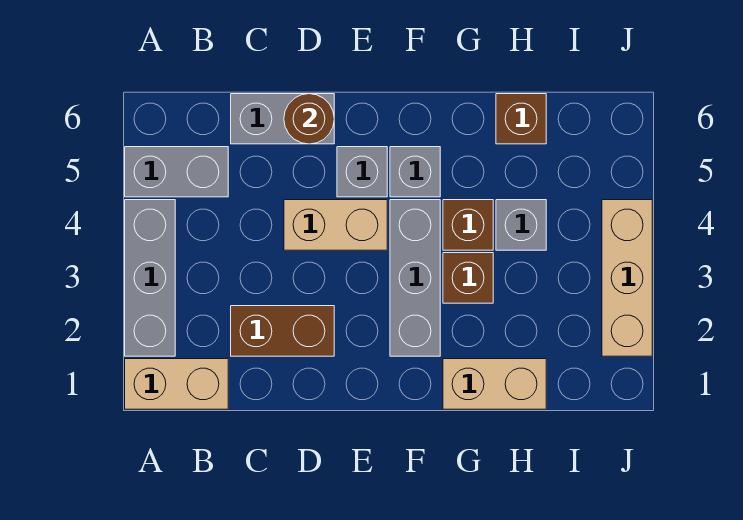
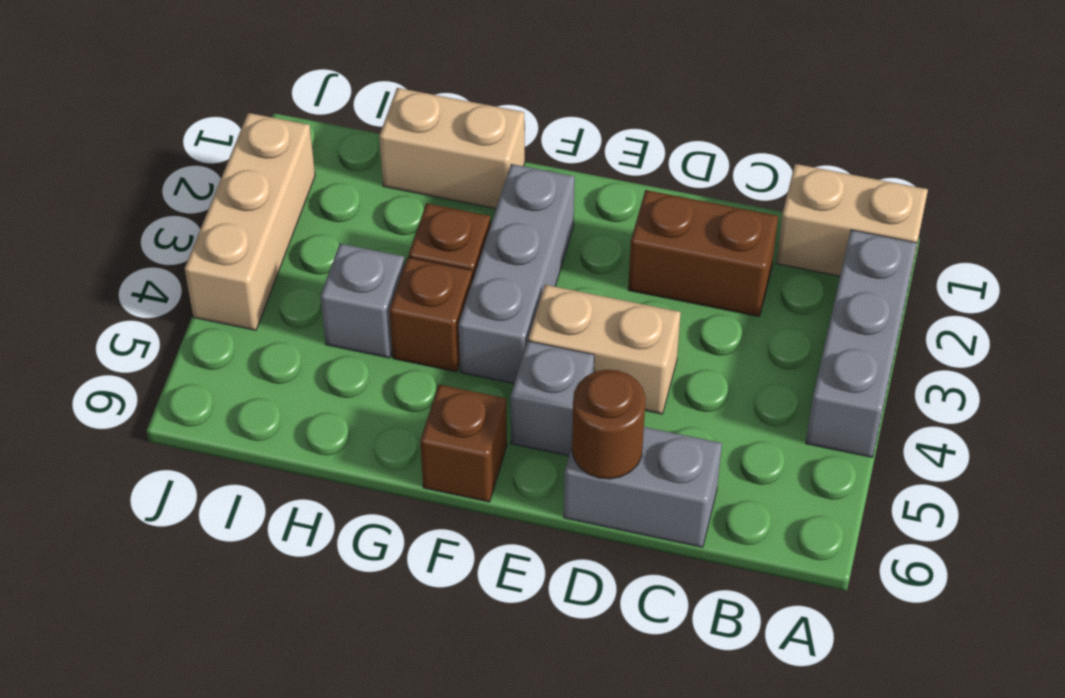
grey brick A5:B5 level 1 -> none
grey brick F5 level 1 -> none
brown brick H6 level 1 -> brown brick F6 level 1

